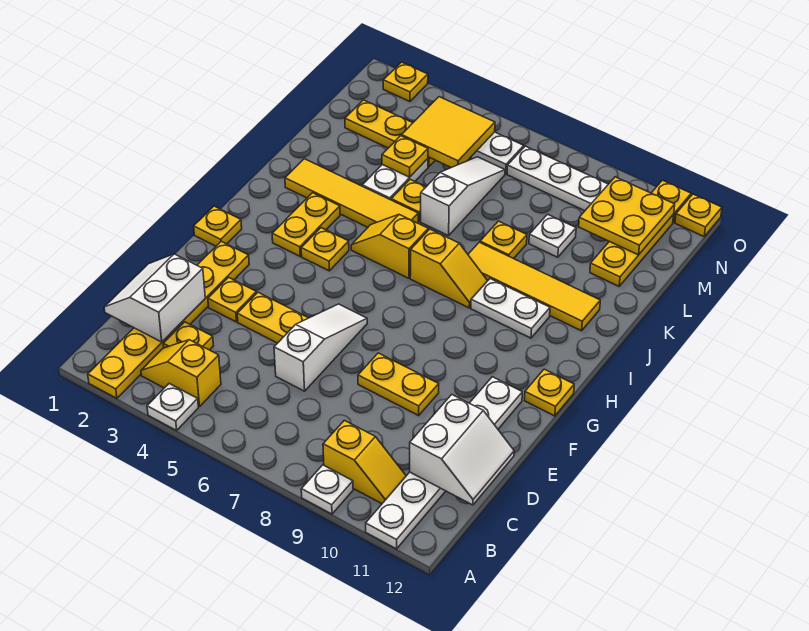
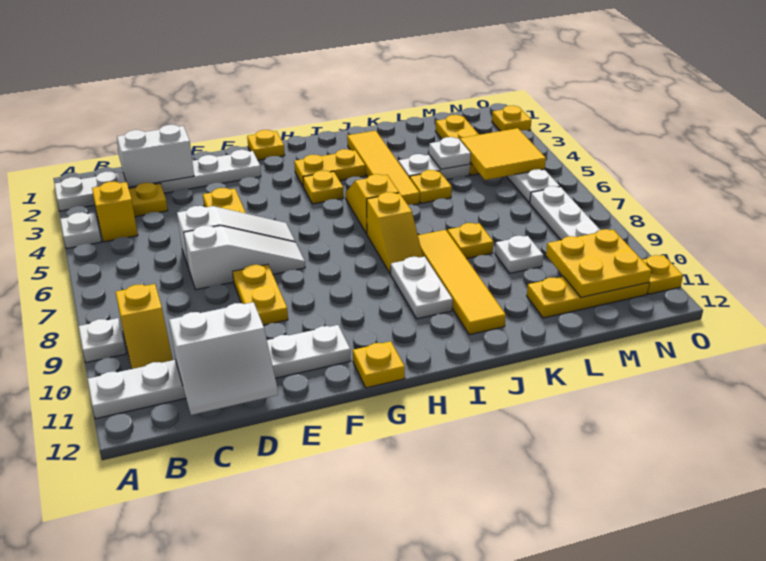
yellow plate A2:F2 level 1 -> white plate A2:F2 level 1
yellow plate E3 level 1 -> none
white slope K6:M6 level 1 top K -> white slope D7:F7 level 1 top D
yellow plate L4 level 2 -> white plate L4 level 2
yellow plate O12 level 1 -> none

